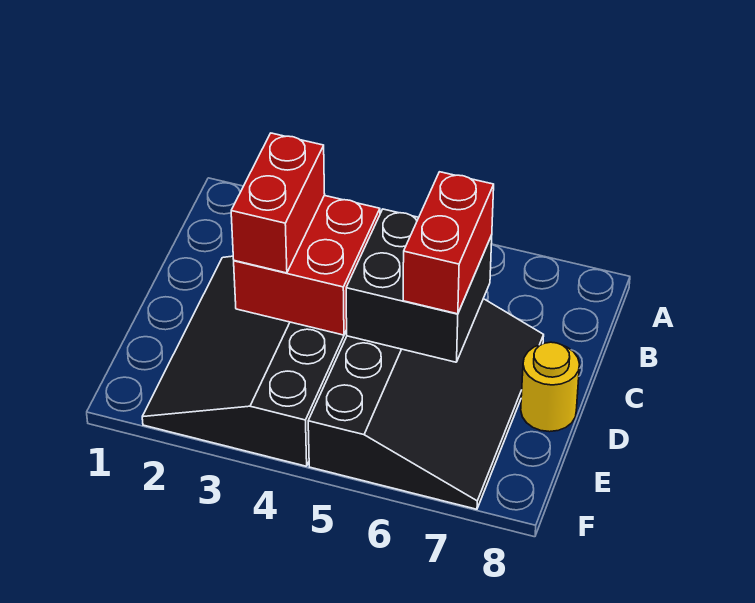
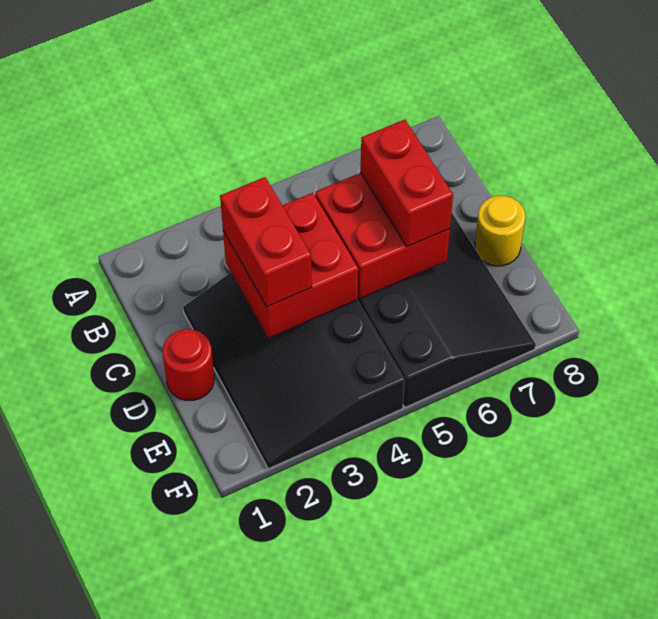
black brick C5:D6 level 2 -> red brick C5:D6 level 2
none -> red round brick D1 level 1

